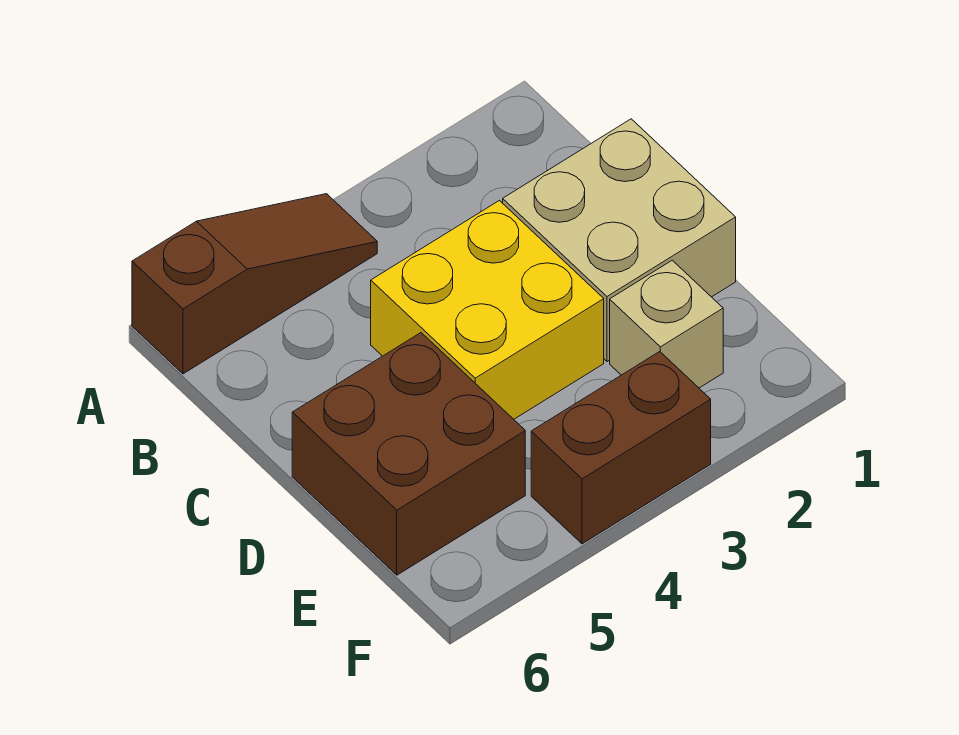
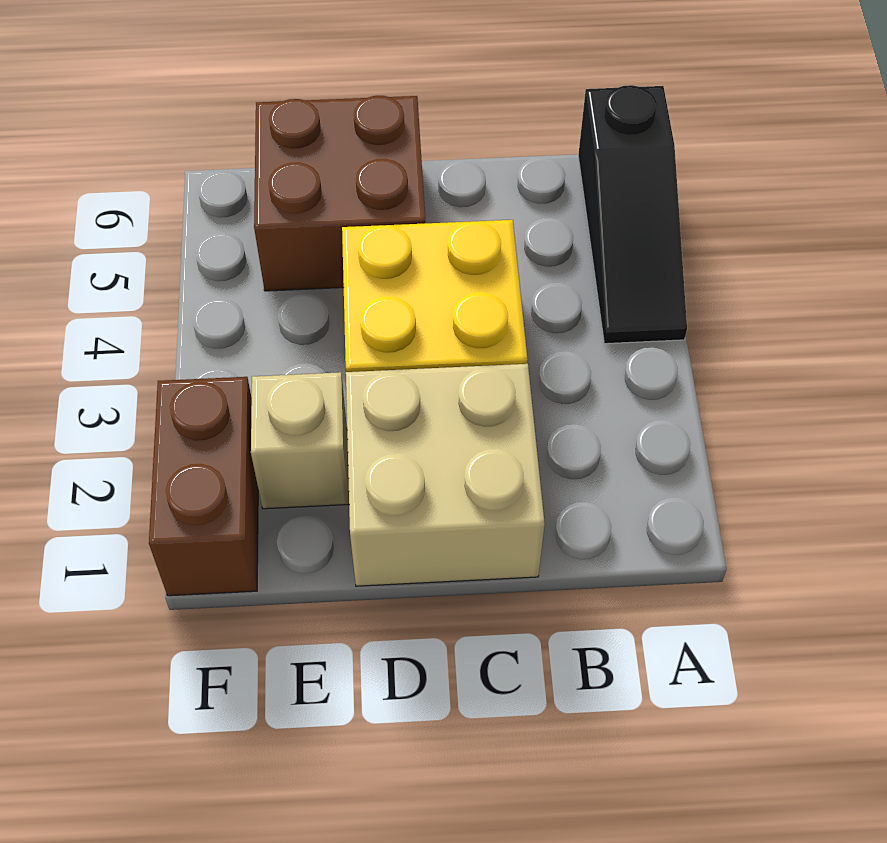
brown slope A4:A6 level 1 top 6 -> black slope A4:A6 level 1 top 6
brown brick F3:F4 level 1 -> brown brick F1:F2 level 1

